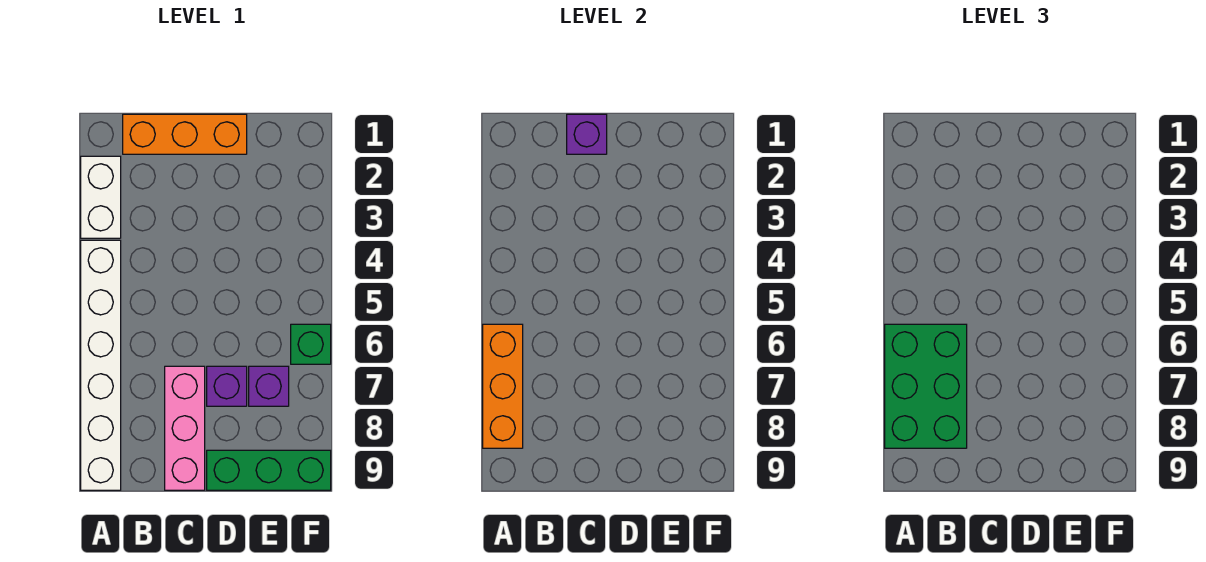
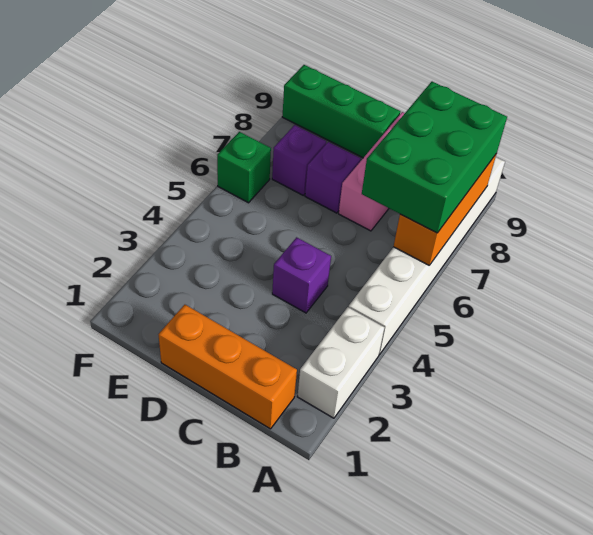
purple brick C1 level 2 -> purple brick C4 level 1

